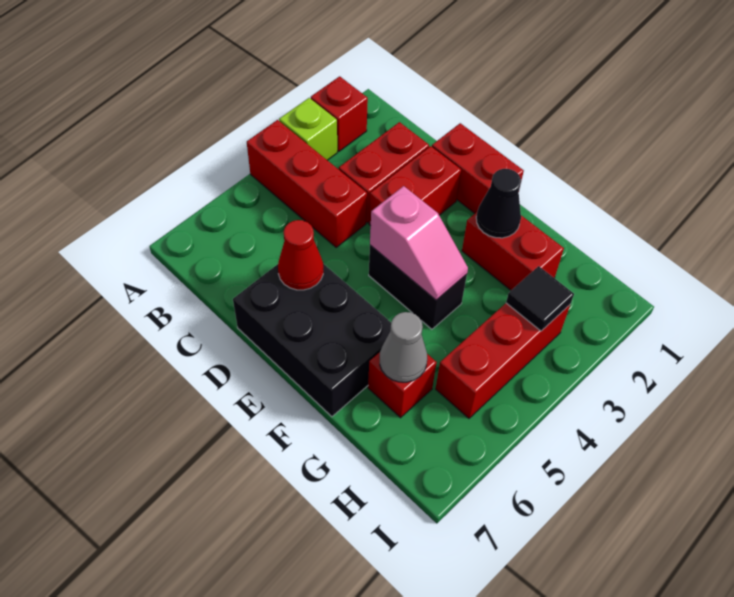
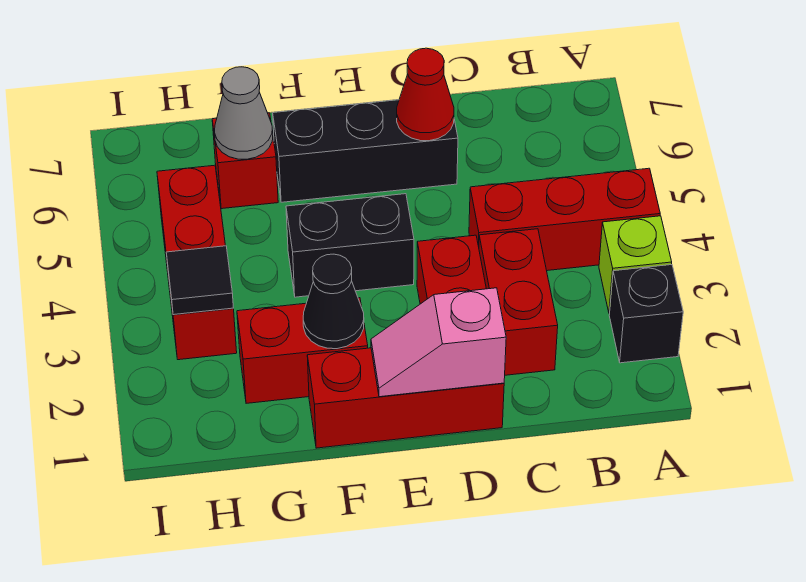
red brick A2 level 1 -> black brick A2 level 1
red brick D1:E1 level 1 -> red brick D1:F1 level 1
black brick D6:F7 level 1 -> black brick D6:F6 level 1
pink slope E4:F4 level 2 top E -> pink slope D1:E1 level 2 top D

